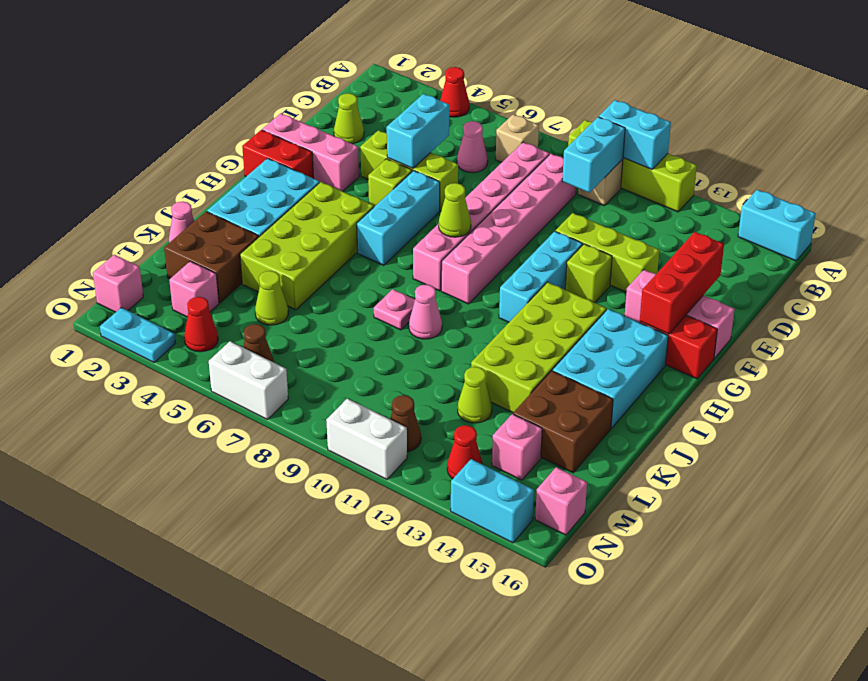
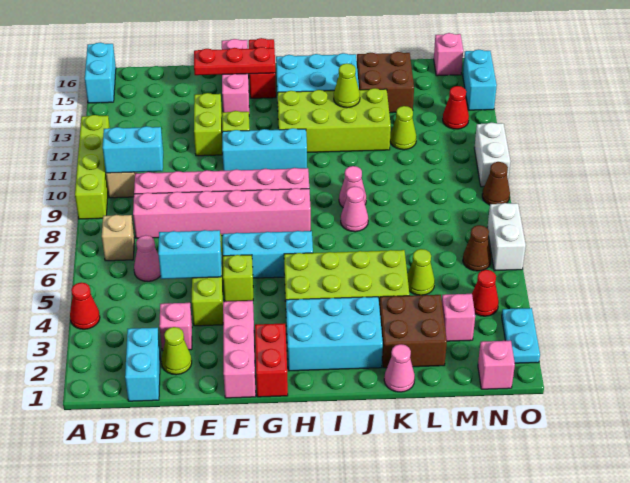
cyan brick A10:A11 level 2 -> cyan brick C1:C2 level 1
lime brick E11:E13 level 1 -> lime brick E12:E13 level 1
red brick E15:G15 level 2 -> red plate E15:G15 level 2
lime cone G8 level 2 -> lime cone J13 level 2
pink plate J8 level 1 -> pink cone J8 level 1
pink brick M14 level 1 -> pink brick D3 level 1
brown cone N11 level 1 -> brown cone O9 level 1

